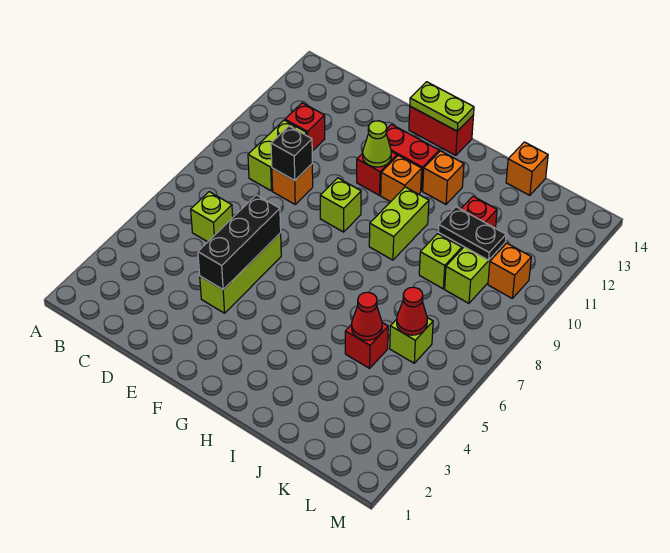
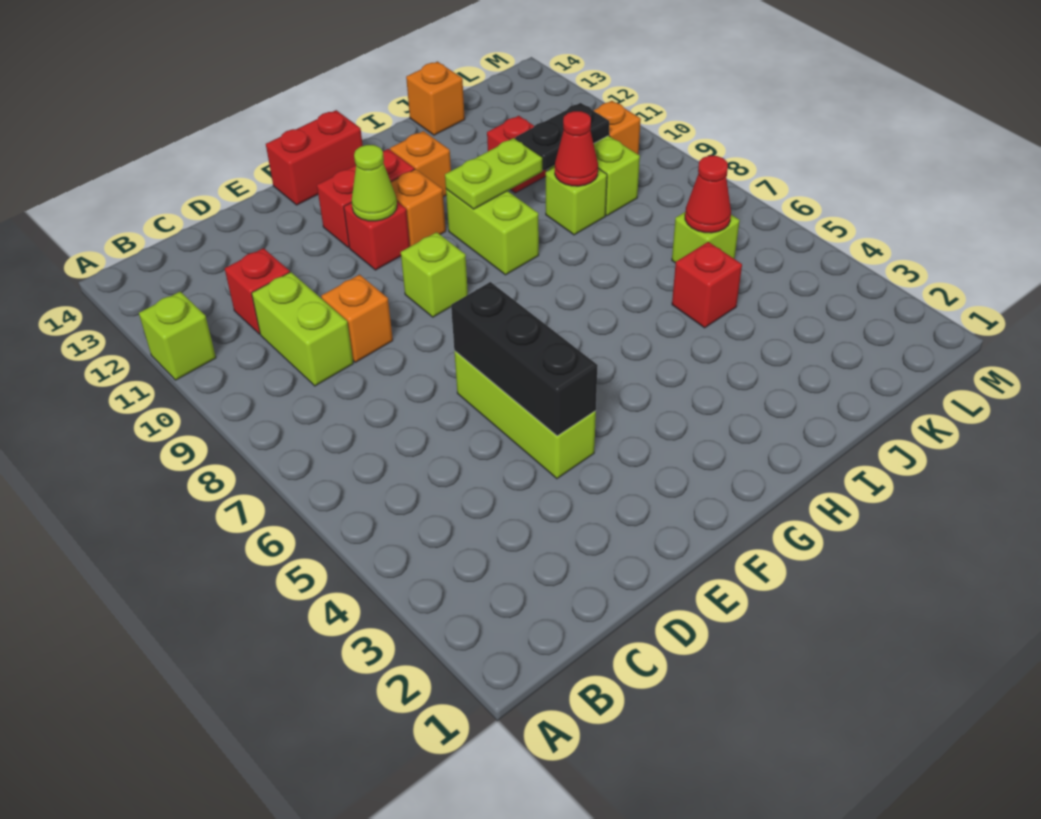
lime brick C6 level 1 -> lime brick A11 level 1
black brick D9 level 2 -> none
lime plate F14:G14 level 2 -> lime plate H10:I10 level 2
red cone J5 level 2 -> red cone J9 level 2

